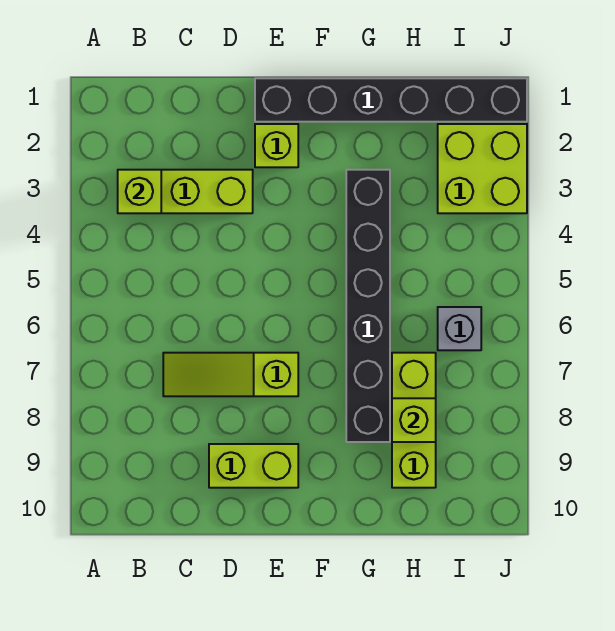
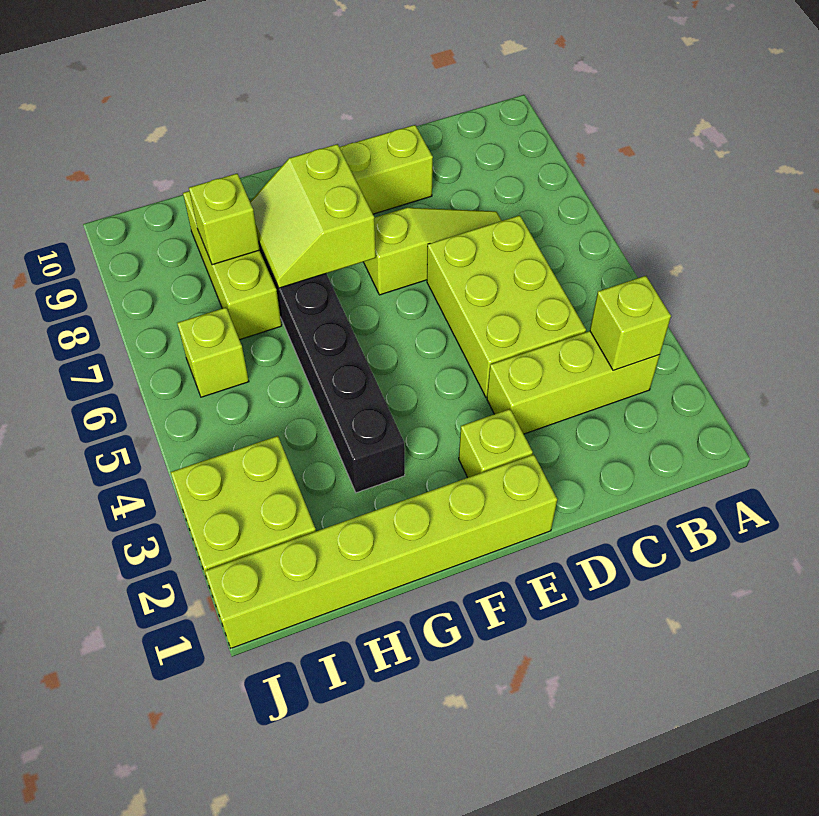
none -> lime brick C4:D6 level 1
black brick E1:J1 level 1 -> lime brick E1:J1 level 1
none -> lime slope F7:G8 level 2 top F
grey brick I6 level 1 -> lime brick I6 level 1

